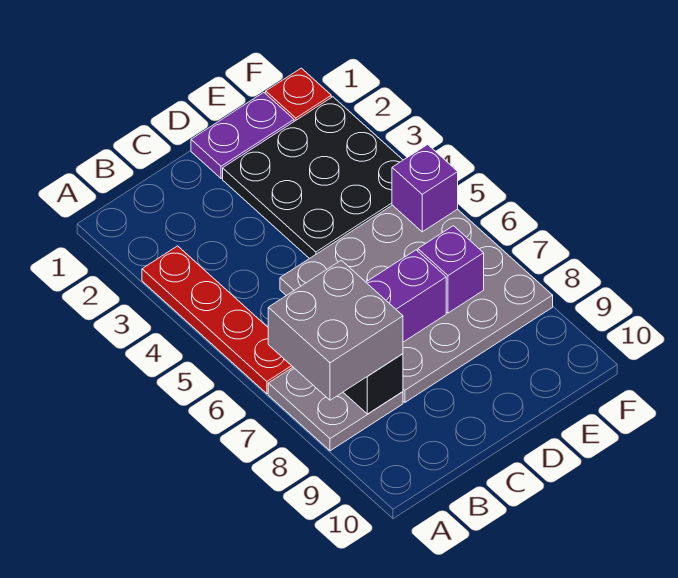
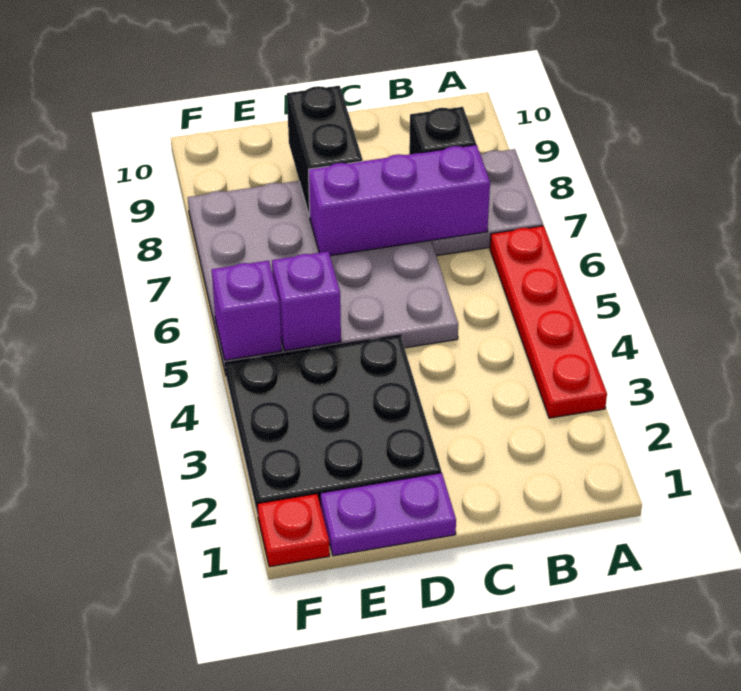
grey brick A7:B8 level 3 -> none
none -> black brick D8:D9 level 2
purple brick E7 level 2 -> purple brick E5 level 2

